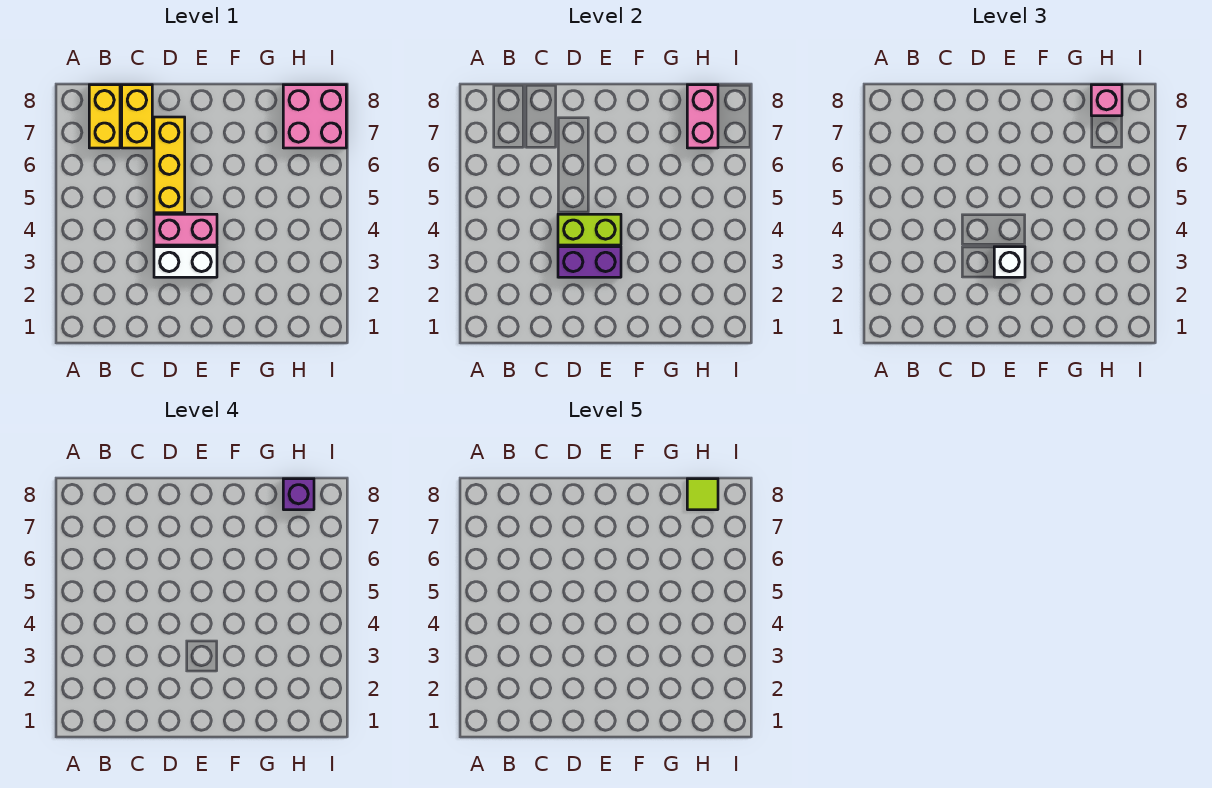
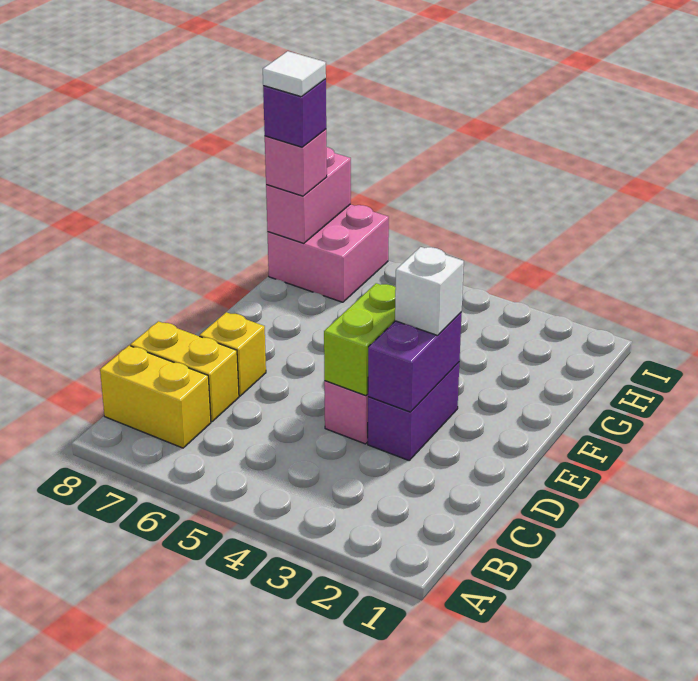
white brick D3:E3 level 1 -> purple brick D3:E3 level 1
yellow brick D5:D7 level 1 -> yellow brick D7 level 1
pink brick H7:H8 level 2 -> pink brick H8:I8 level 2
lime tile H8 level 5 -> white tile H8 level 5

